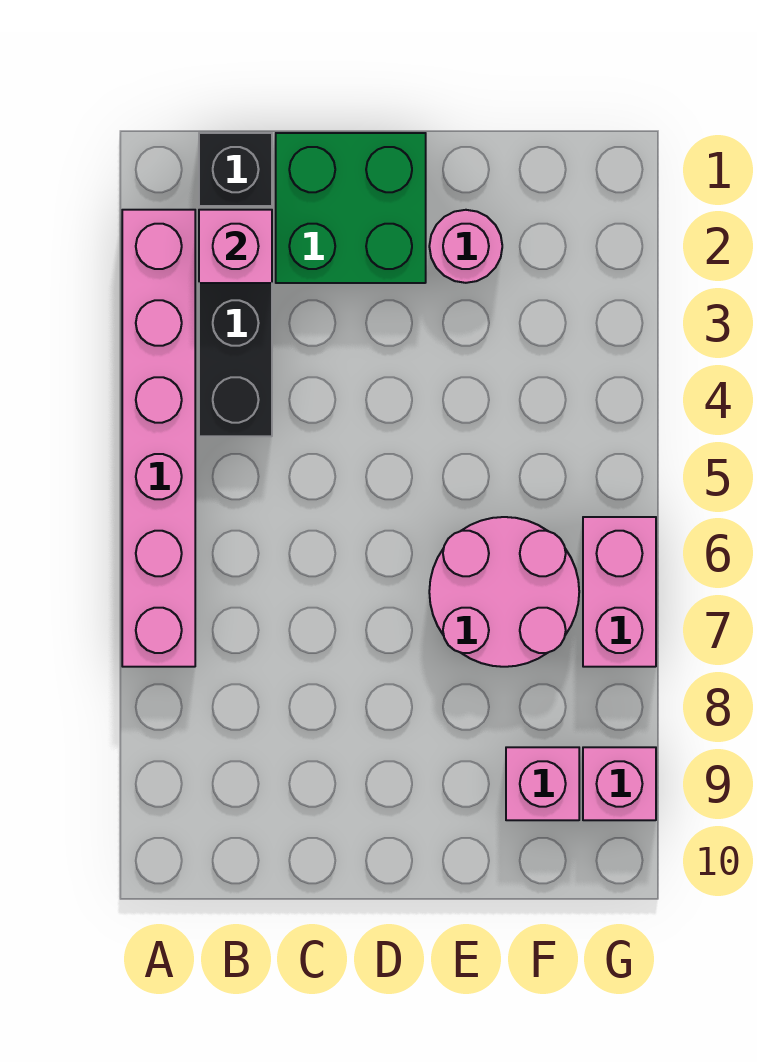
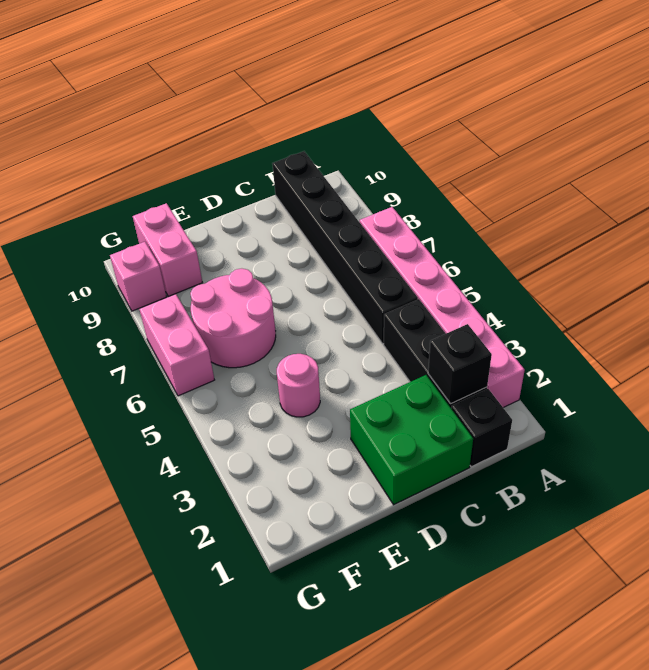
pink brick B2 level 2 -> black brick B2 level 2
none -> black brick B5:B10 level 1
pink round brick E2 level 1 -> pink round brick E4 level 1
pink brick F9 level 1 -> pink brick F9:F10 level 1

